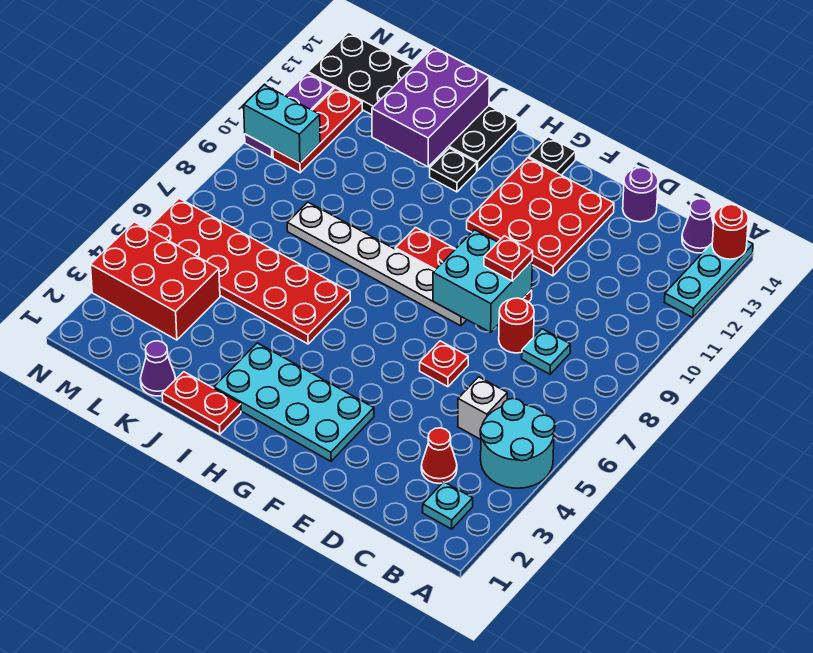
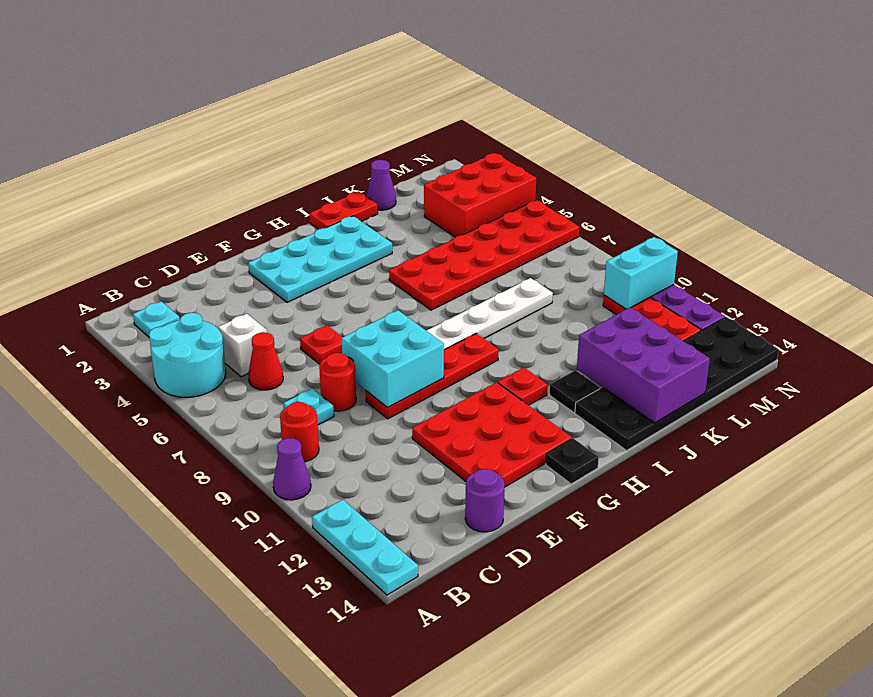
red round brick A14 level 2 -> red round brick B9 level 1
purple cone B14 level 1 -> purple cone A10 level 1
red cone C3 level 1 -> red cone C6 level 1
red plate E9 level 3 -> red plate H11 level 1

